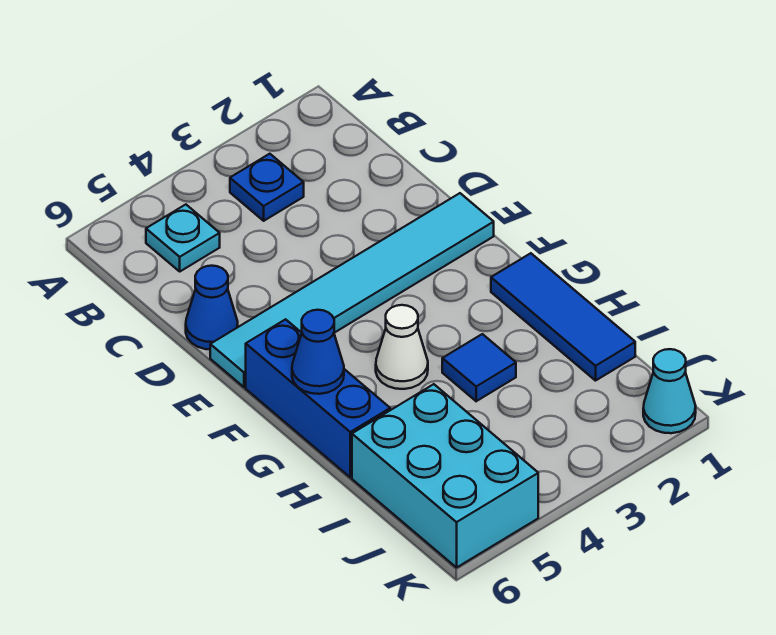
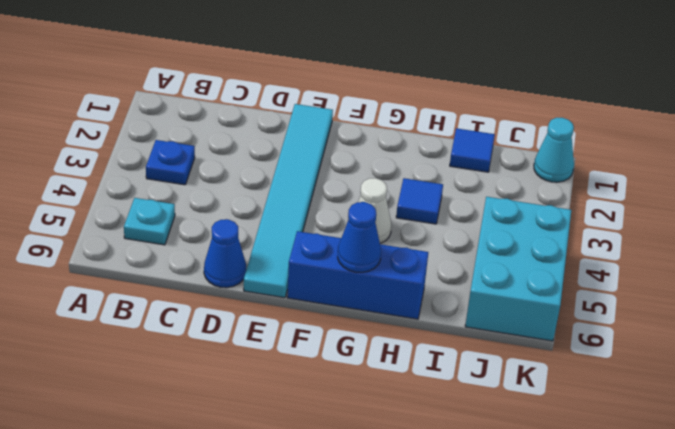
blue tile G1:I1 level 1 -> blue tile I1 level 1
cyan brick I5:K6 level 1 -> cyan brick J4:K6 level 1

